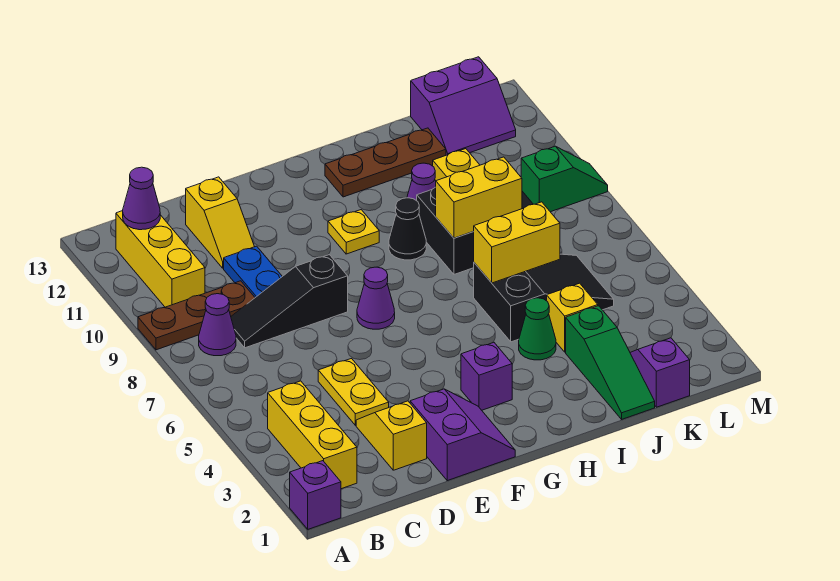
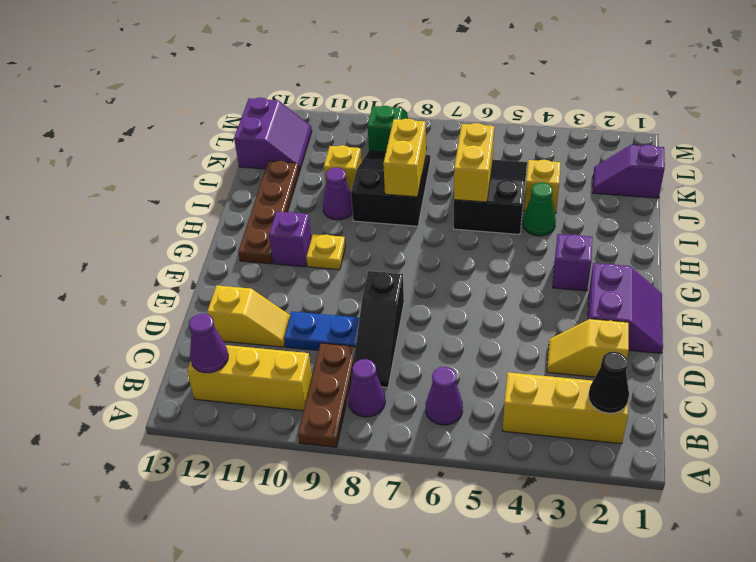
purple brick A1 level 1 -> purple brick G11 level 1
yellow plate D4:D5 level 1 -> none
purple slope E1:F2 level 1 top E -> purple slope E1:F2 level 1 top 2
purple cone F7 level 1 -> purple cone B6 level 1
black cone H9 level 1 -> black cone B2 level 2
brown plate H12:J12 level 1 -> brown plate G12:J12 level 1
green slope J1:J3 level 1 top 3 -> none

